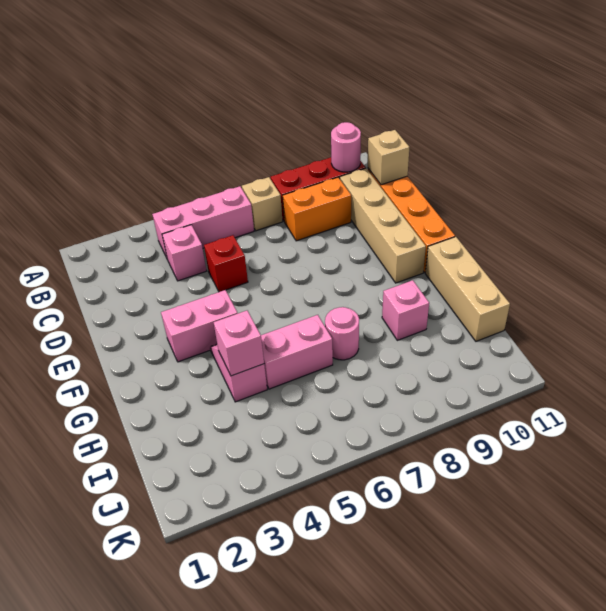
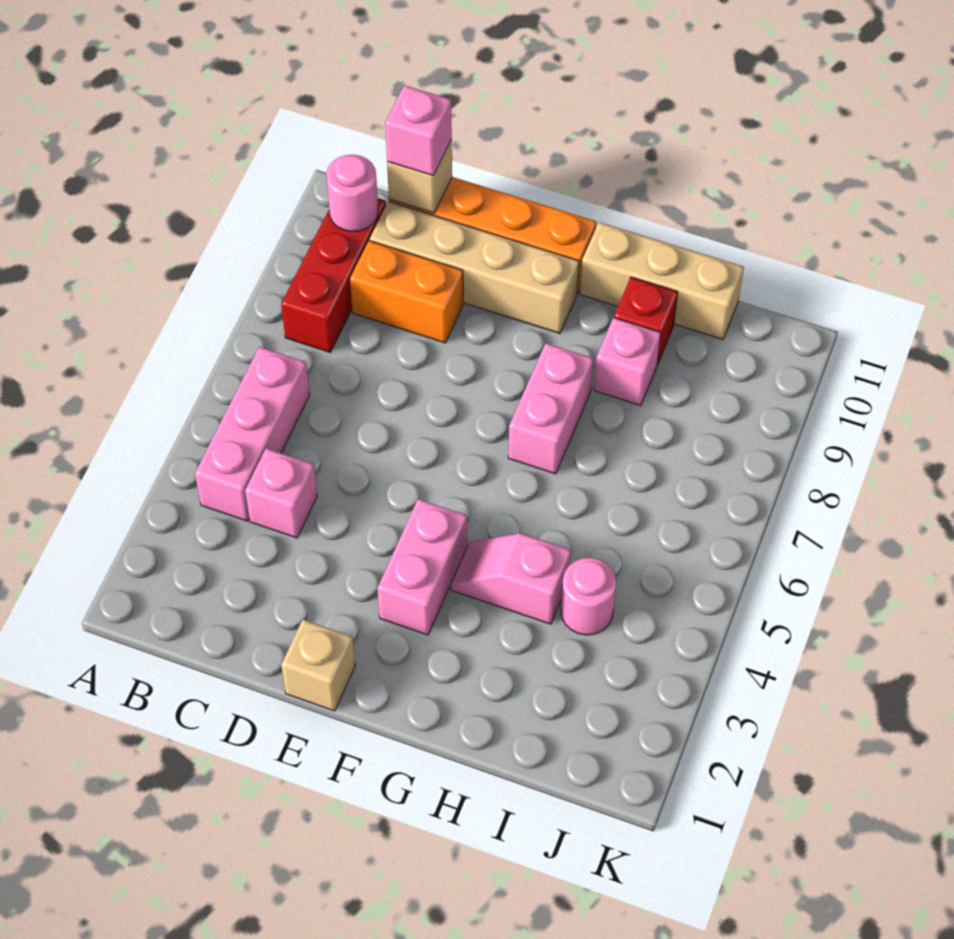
tan brick B7 level 1 -> tan brick E1 level 1
orange brick C8:C9 level 1 -> orange brick C9:D9 level 1
red brick D5 level 1 -> red brick H10 level 1
pink brick H4 level 2 -> pink brick C11 level 3
pink brick H5:H6 level 1 -> pink brick G7:G8 level 1
pink round brick H7 level 1 -> pink round brick I4 level 1

